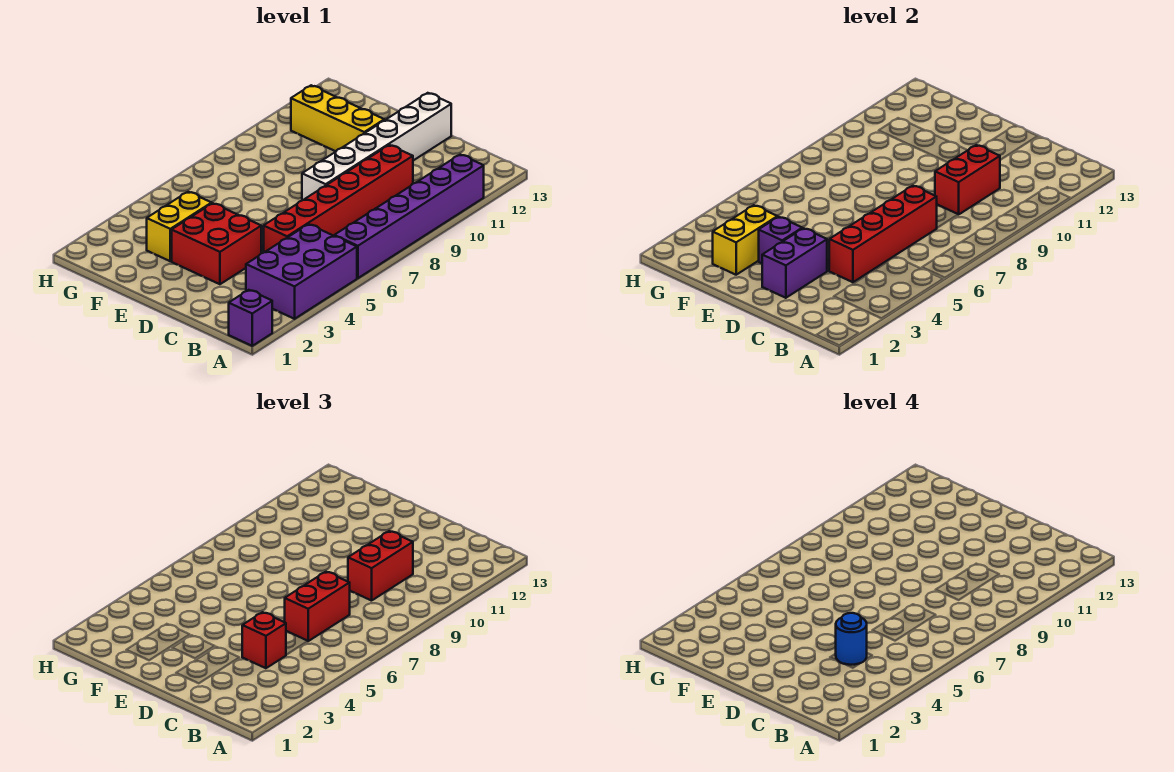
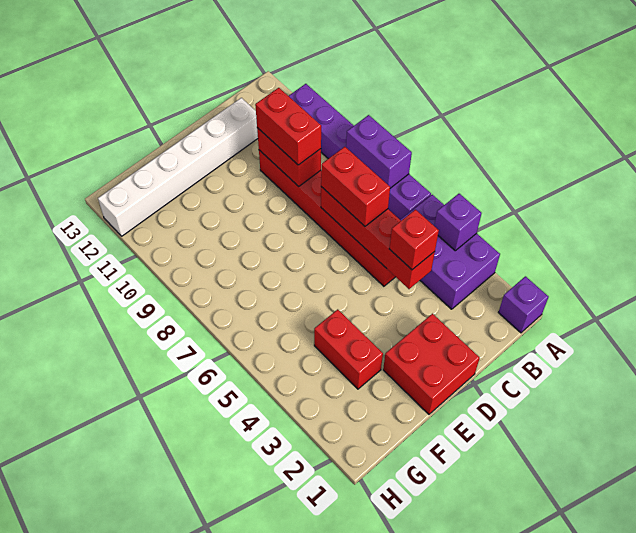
blue round brick C4 level 4 -> none
purple brick D2:D3 level 2 -> purple brick A7:A8 level 2
red brick D3:E4 level 1 -> red brick D1:E2 level 1
white brick D8:D13 level 1 -> white brick C12:H12 level 1
purple brick E3 level 2 -> purple brick A4 level 2
yellow brick E11:G11 level 1 -> none
yellow brick F2:F3 level 2 -> none
yellow brick F3:F4 level 1 -> red brick F3:F4 level 1

